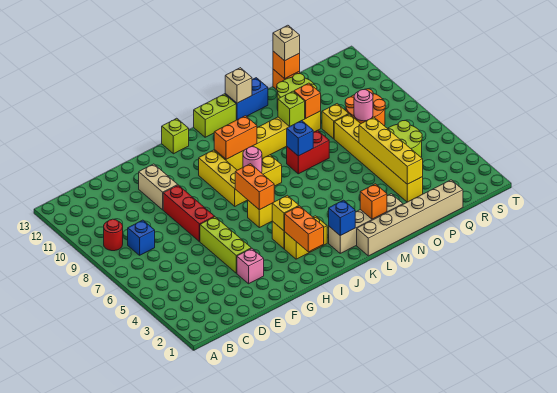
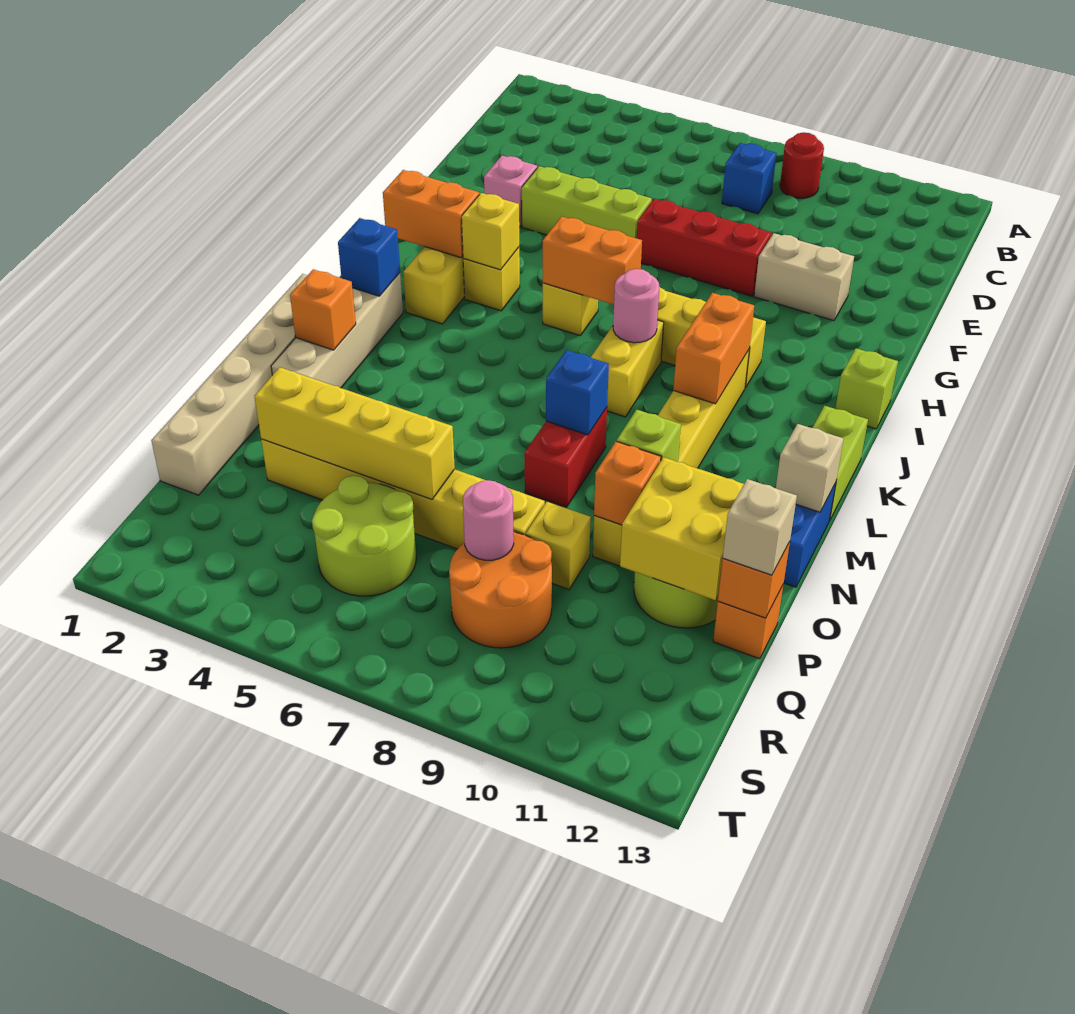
none -> yellow brick O11:P12 level 2

